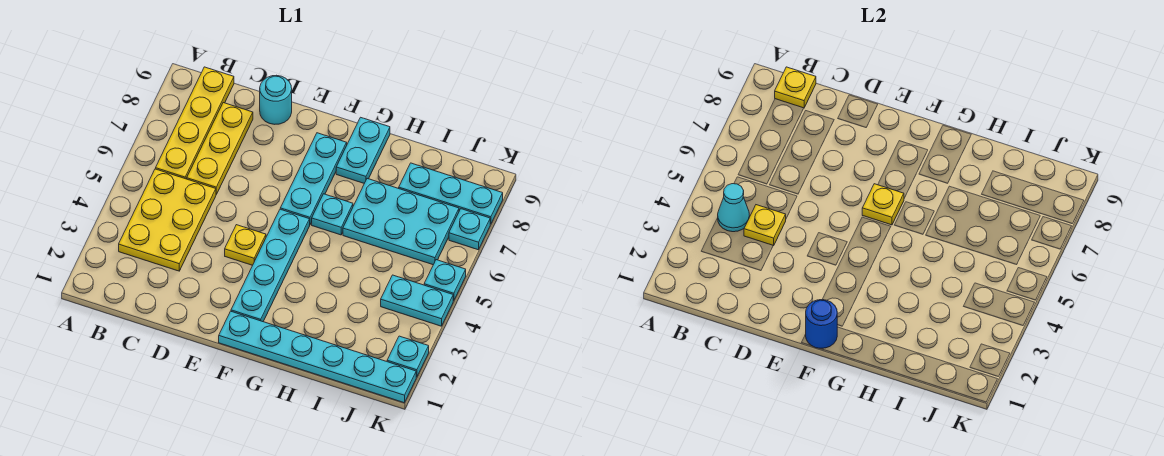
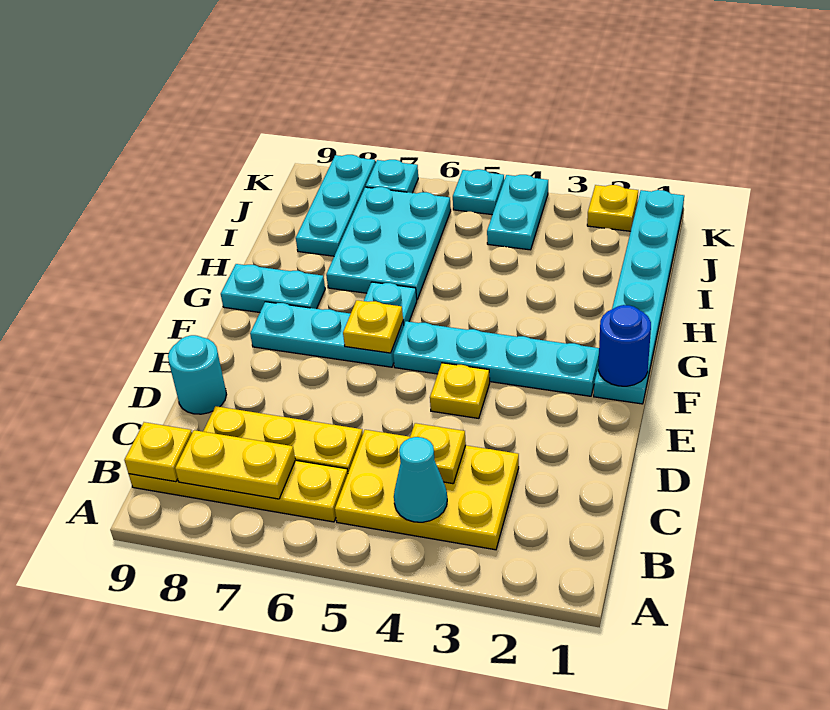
none -> yellow plate B7:B8 level 2
cyan plate K2 level 1 -> yellow plate K2 level 1

